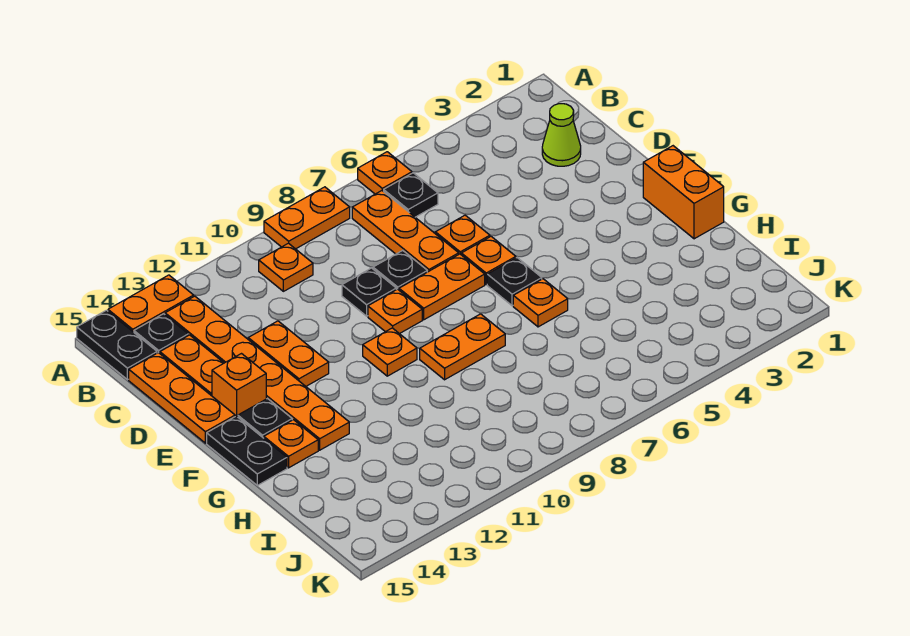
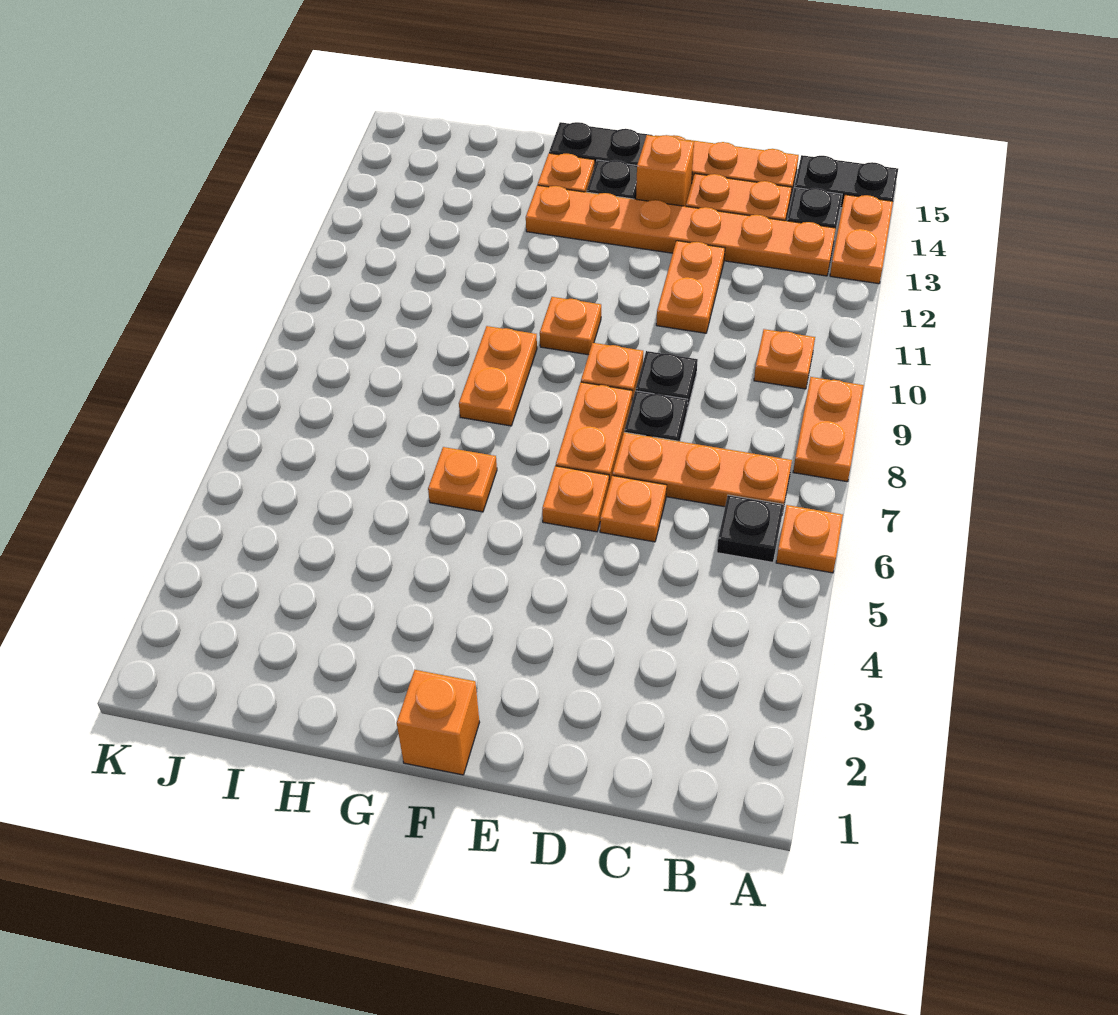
lime cone C2 level 1 -> none
orange plate D12:E12 level 1 -> orange plate D11:D12 level 1
orange brick F1:G1 level 1 -> orange brick F1 level 1
black plate F6 level 1 -> none

